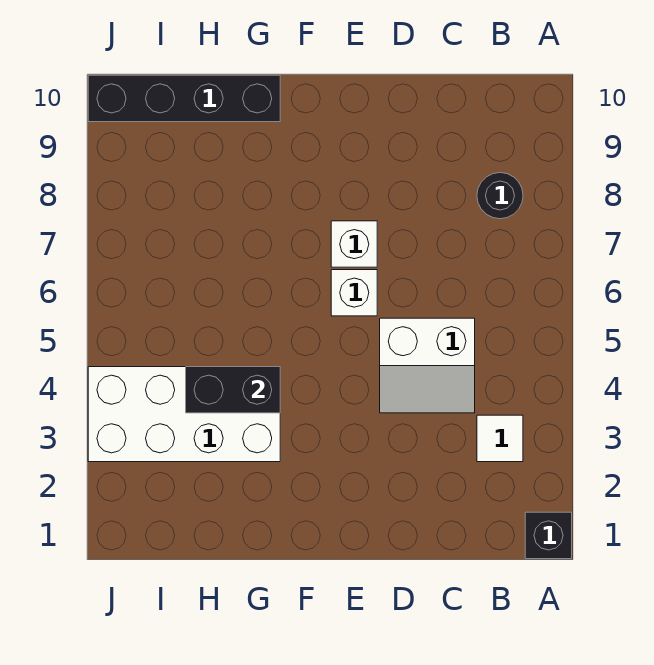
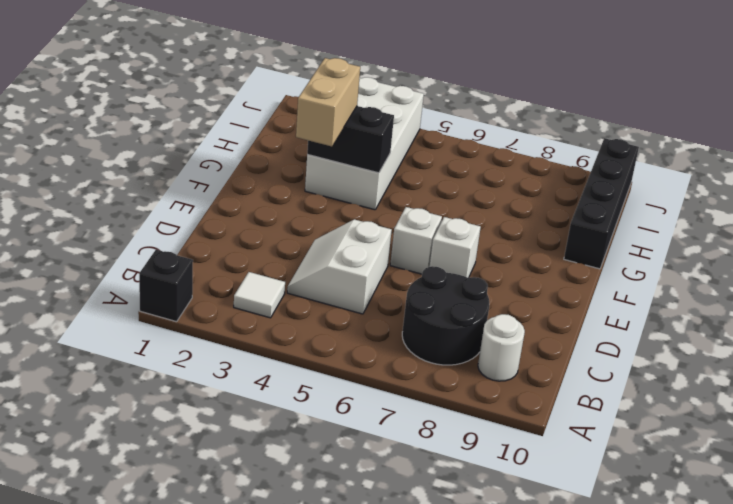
black round brick B8 level 1 -> black round brick B7:C8 level 1
none -> white round brick B9 level 1
none -> tan brick F3:G3 level 3
black brick G4:H4 level 2 -> black brick G3:G4 level 2

